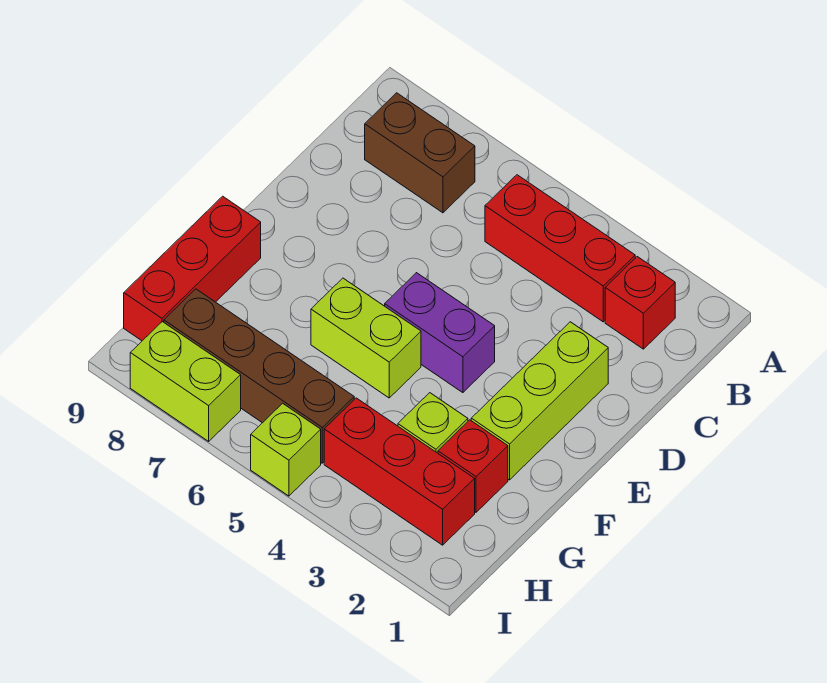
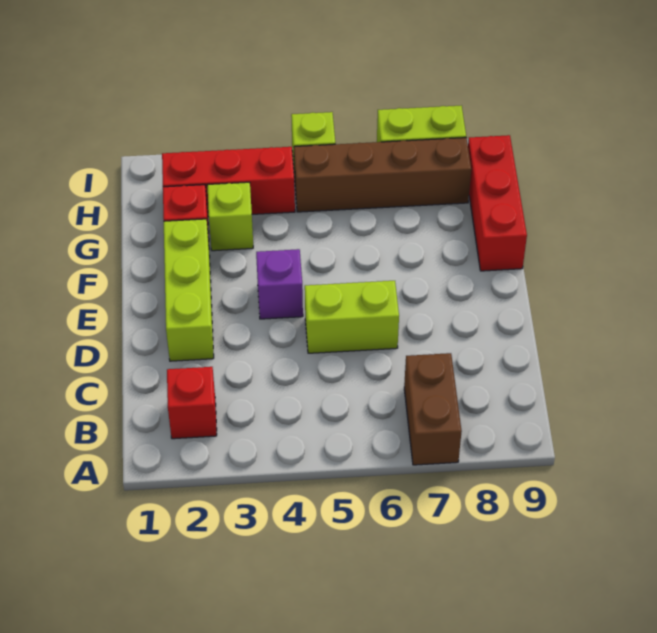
red brick B3:B5 level 1 -> none
brown brick B7:B8 level 1 -> brown brick A7:B7 level 1
purple brick E4:E5 level 1 -> purple brick E4 level 1
lime brick F5:F6 level 1 -> lime brick D5:D6 level 1

